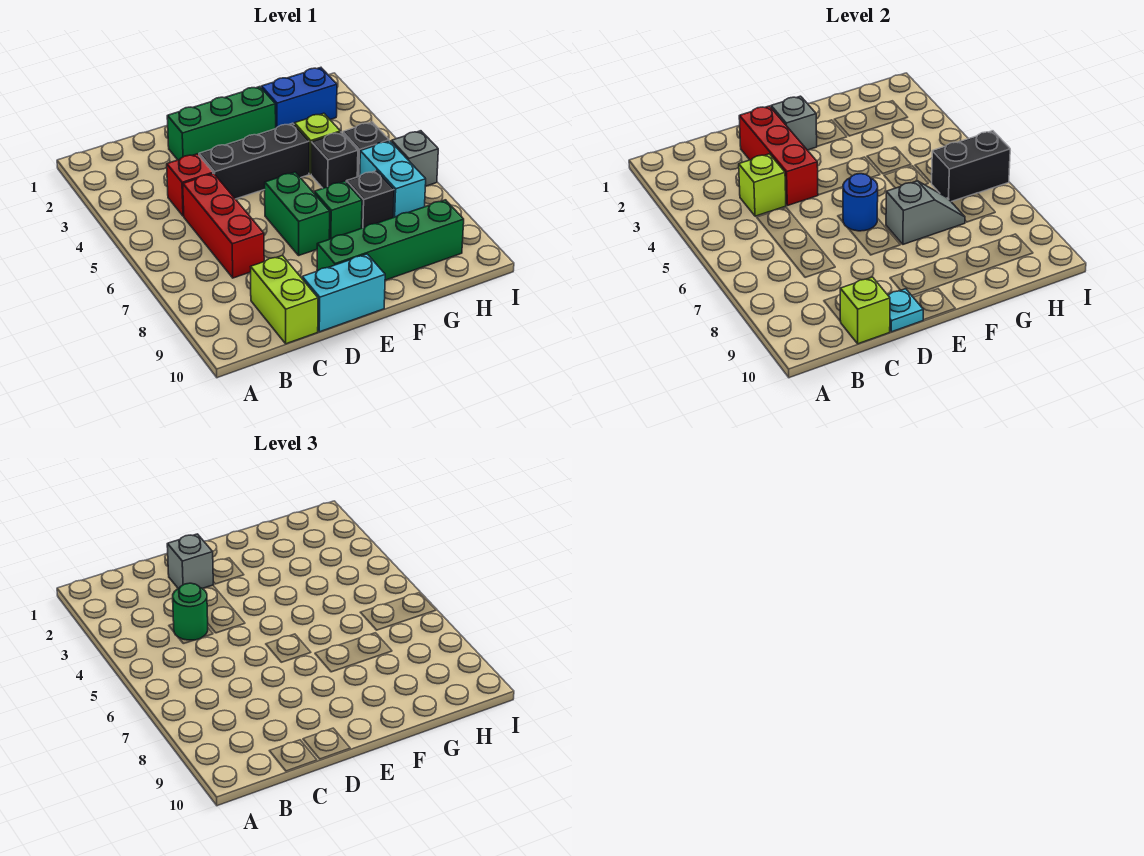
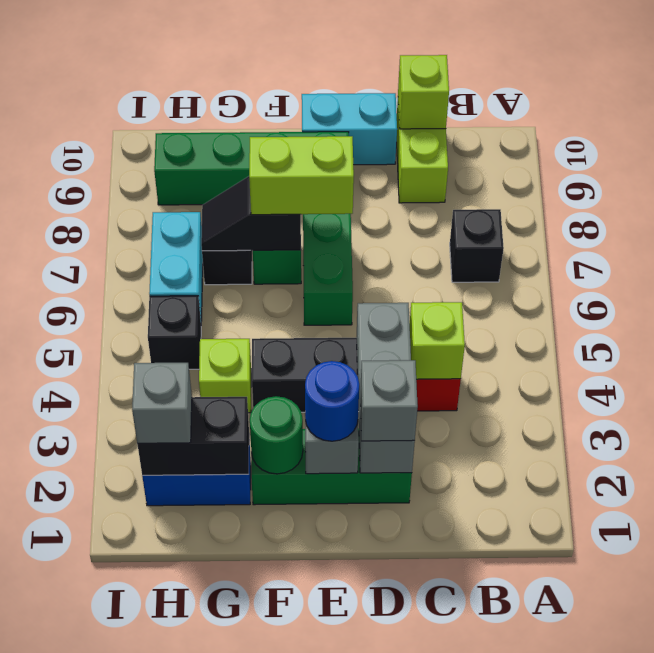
green round brick C4 level 3 -> green round brick F2 level 2
red brick C5:C7 level 1 -> none
red brick D2:D4 level 2 -> grey brick D2:D4 level 2
cyan plate D10 level 2 -> none
blue round brick E6 level 2 -> blue round brick E2 level 3
none -> lime brick E7:F7 level 3
grey slope F7:G7 level 2 top F -> black slope F7:G7 level 2 top F
black brick G5 level 1 -> black brick B7 level 1
black brick H6:I6 level 2 -> black brick G2:H2 level 2
grey brick I6 level 1 -> grey brick H2 level 3

